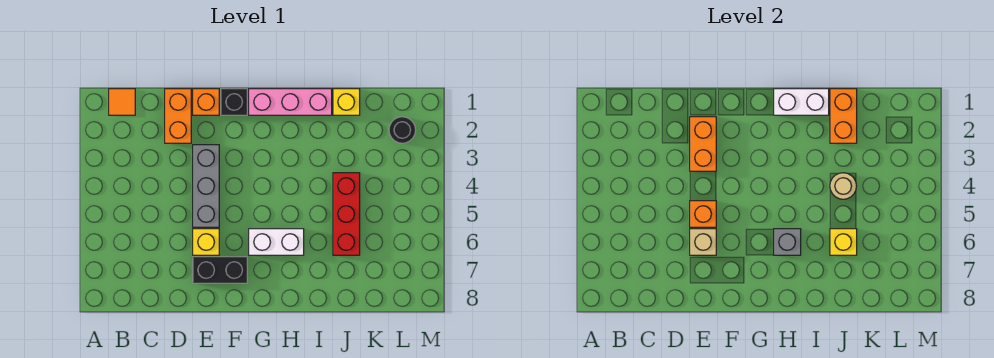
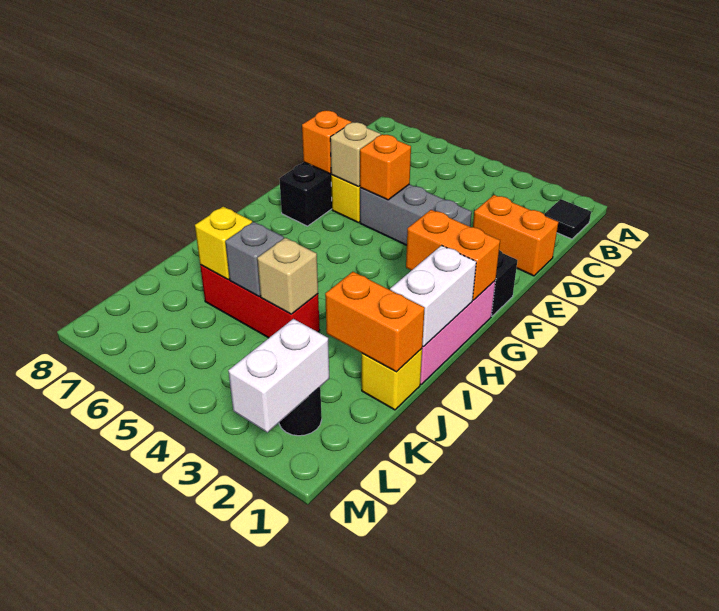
orange tile B1 level 1 -> black tile B1 level 1
orange brick E1 level 1 -> orange brick E7 level 2
orange brick E2:E3 level 2 -> orange brick G1:G2 level 2
white brick G6:H6 level 1 -> white brick L2:M2 level 2
grey brick H6 level 2 -> grey brick J5 level 2
tan round brick J4 level 2 -> tan brick J4 level 2

